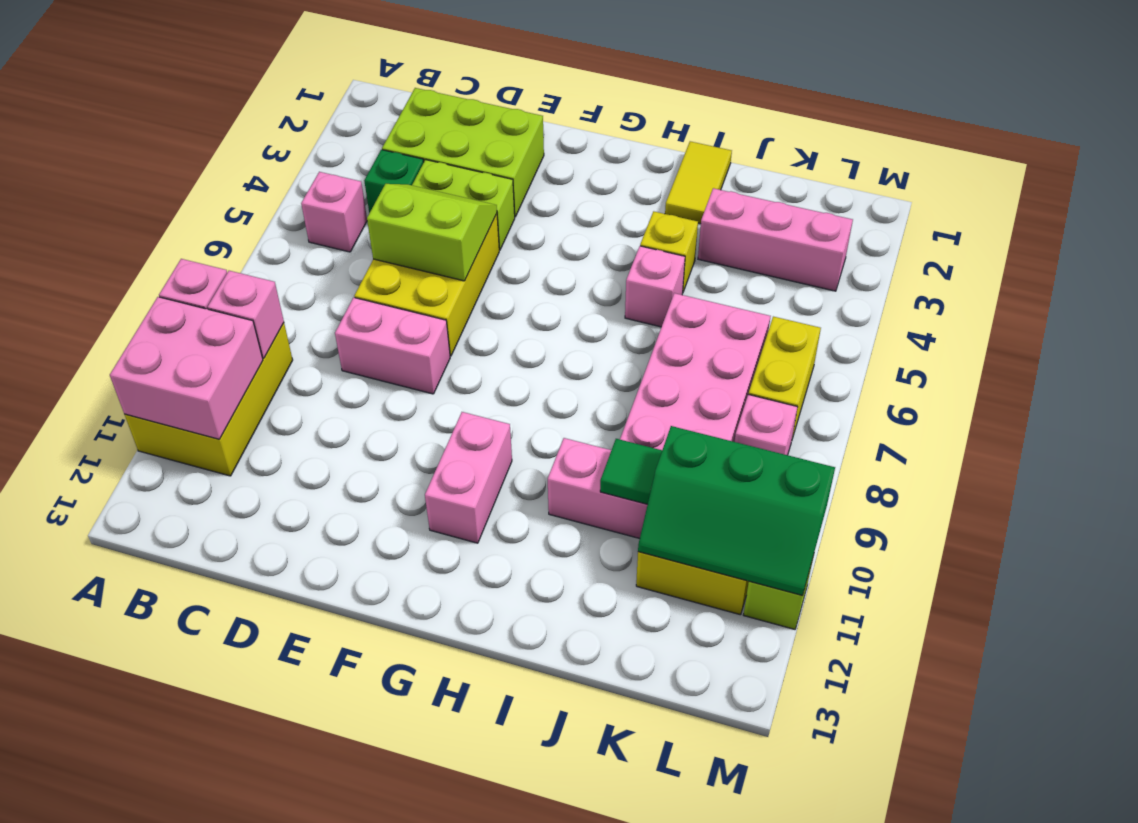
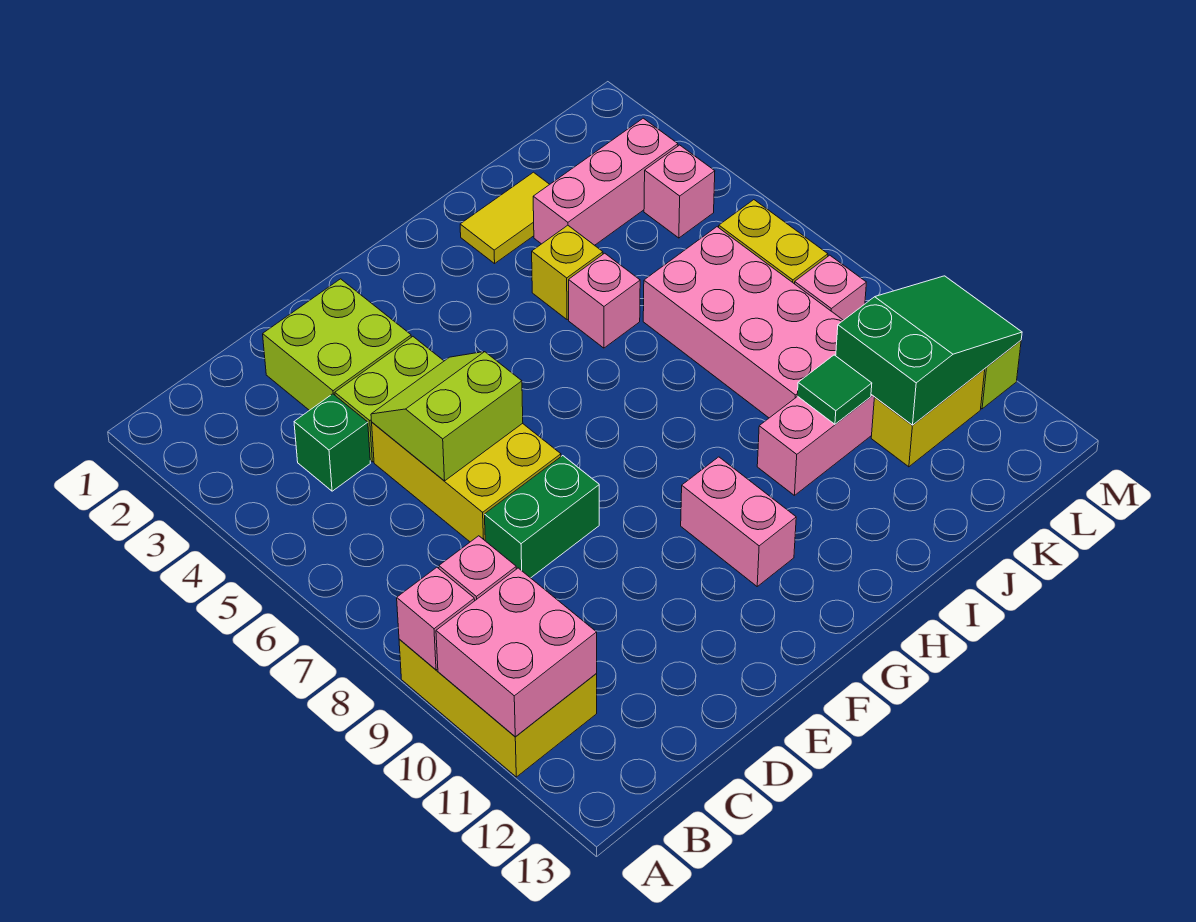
pink brick B5 level 1 -> pink brick L4 level 1
lime brick C2:E3 level 1 -> lime brick D2:E3 level 1
pink brick D8:E8 level 1 -> green brick D8:E8 level 1
yellow tile I1:I2 level 1 -> yellow tile I2:J2 level 1
green slope K10:M11 level 2 top 10 -> green slope K10:M11 level 2 top K

